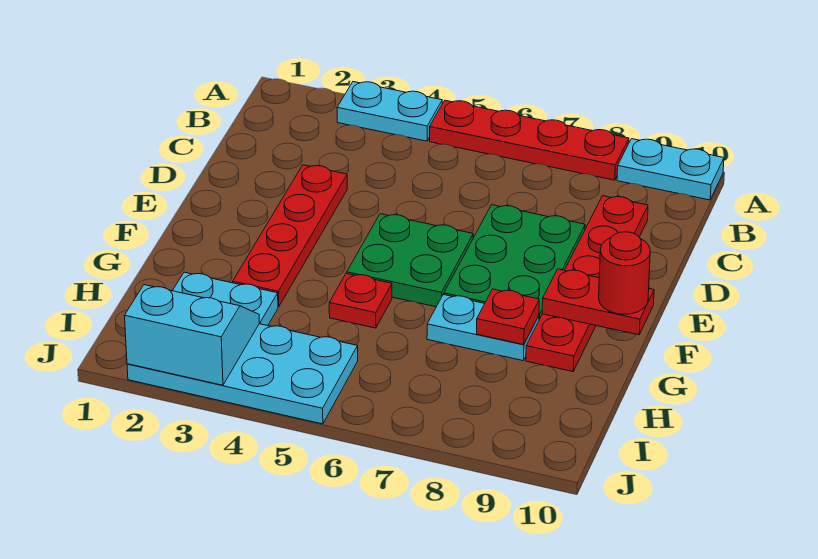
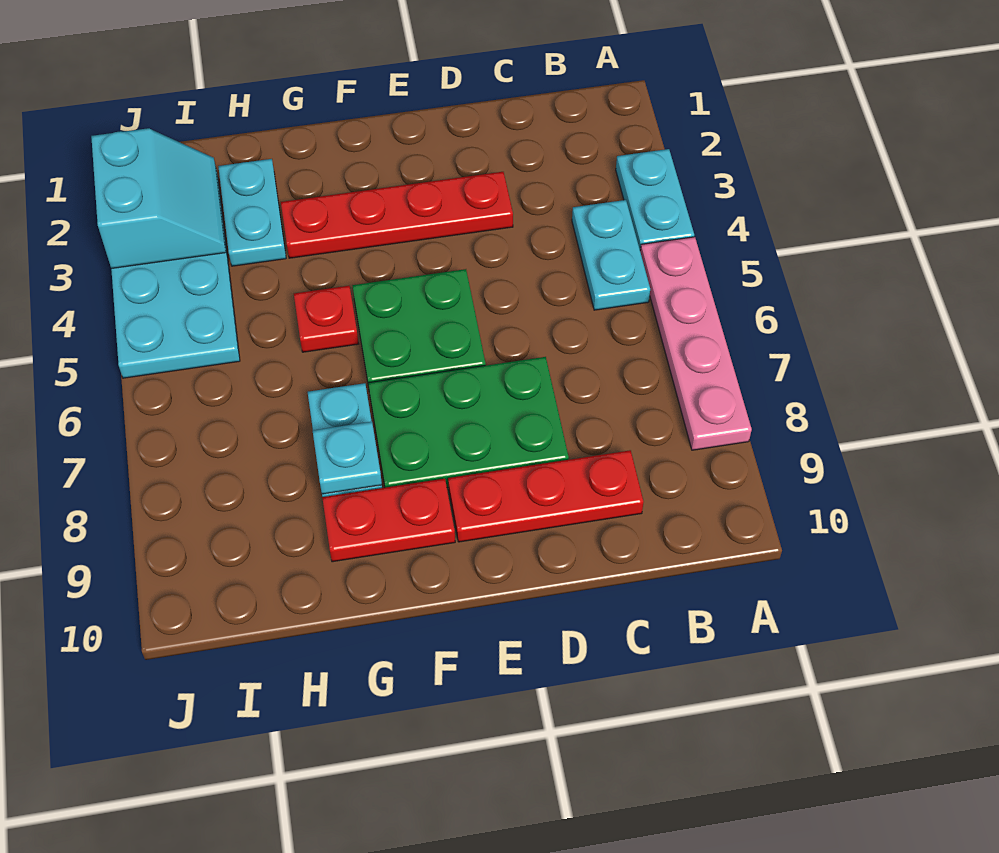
red plate A5:A8 level 1 -> pink plate A5:A8 level 1
cyan plate A9:A10 level 1 -> cyan plate B4:B5 level 1
red plate F9:F10 level 2 -> none
red round brick F10 level 3 -> none
red plate G8 level 2 -> cyan plate G8 level 2

